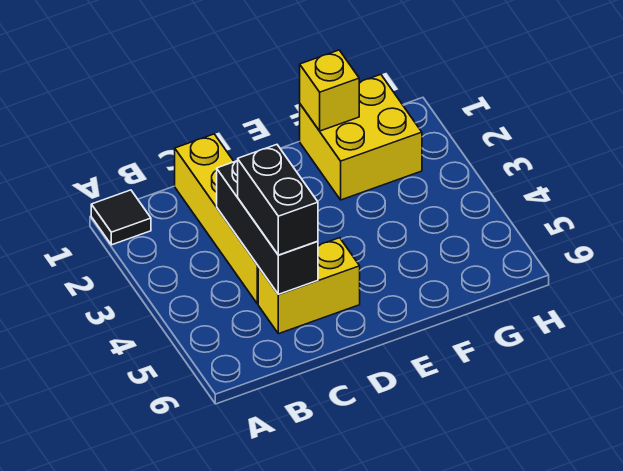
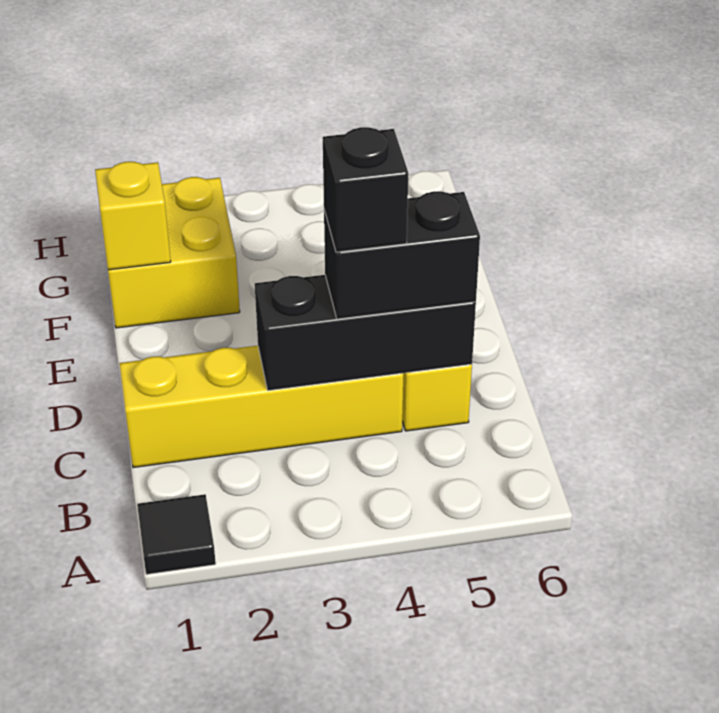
none -> black brick C4 level 4

